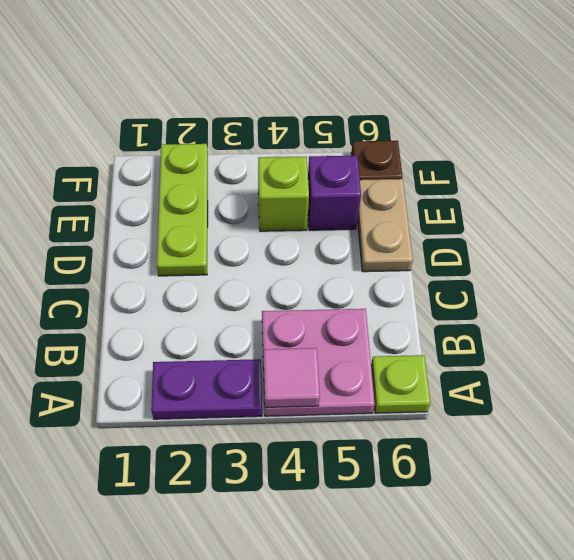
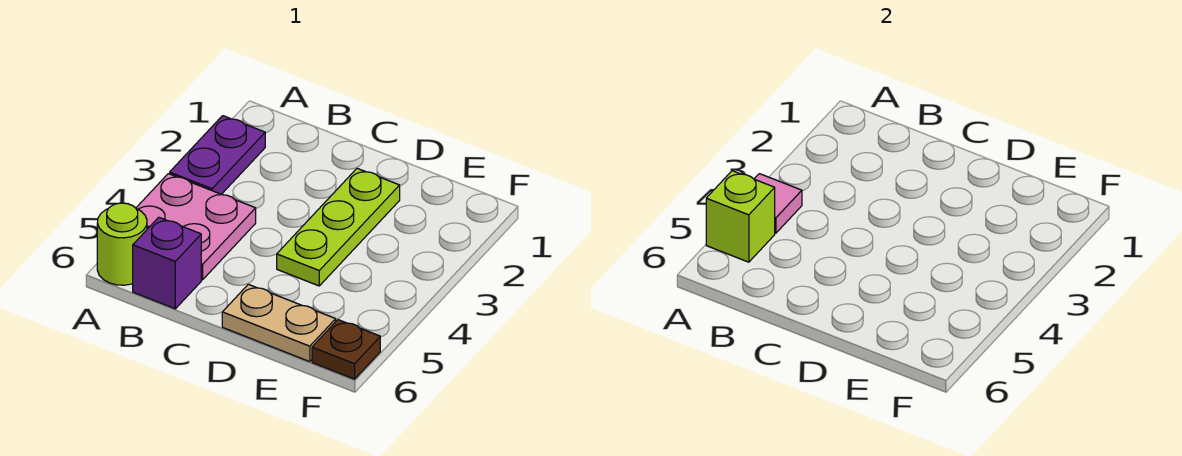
lime plate A6 level 1 -> lime round brick A6 level 1
lime plate D2:F2 level 1 -> lime plate D2:D4 level 1
lime brick E4 level 1 -> lime brick A5 level 2
purple brick E5 level 1 -> purple brick B6 level 1

